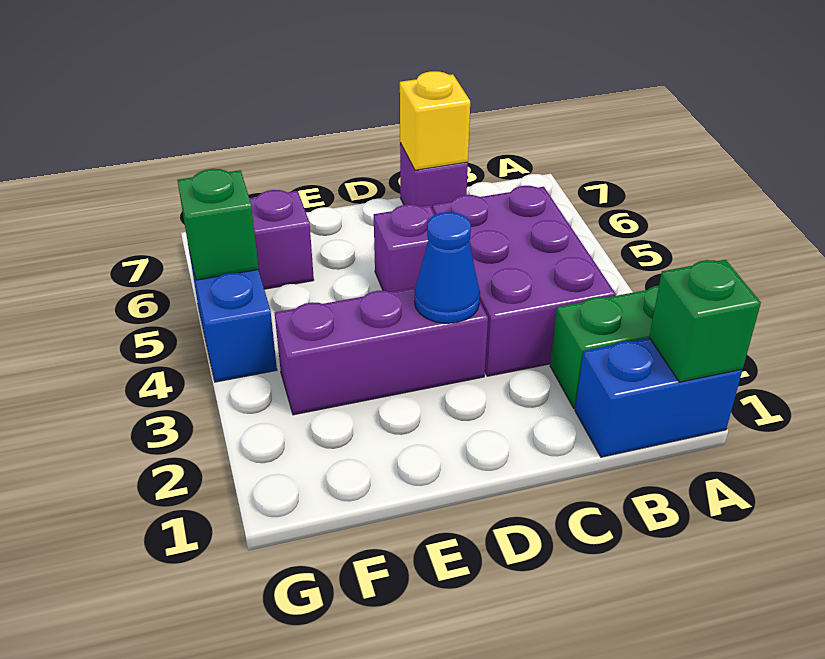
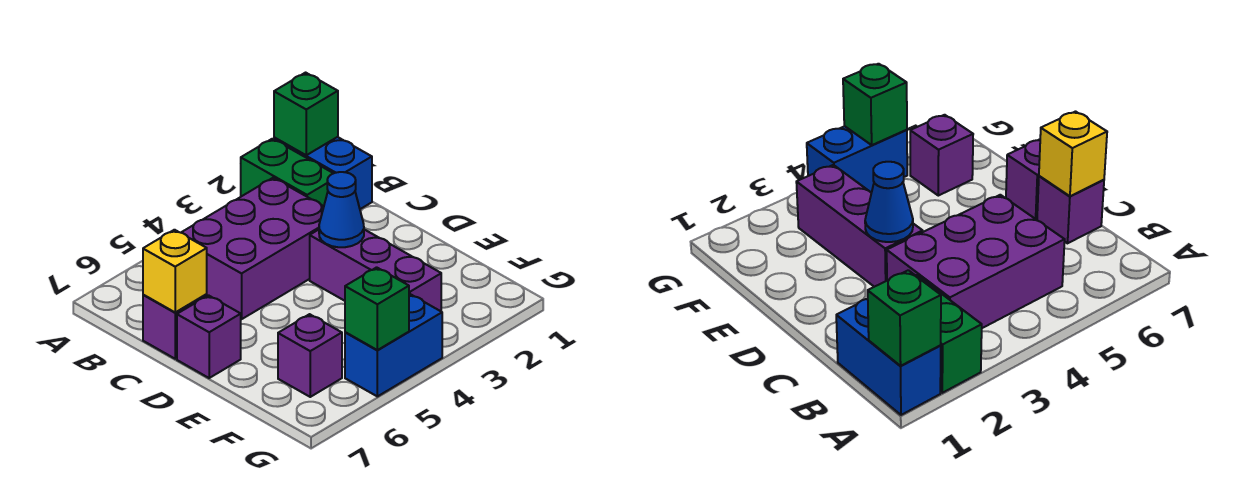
purple brick D5 level 1 -> purple brick D7 level 1

